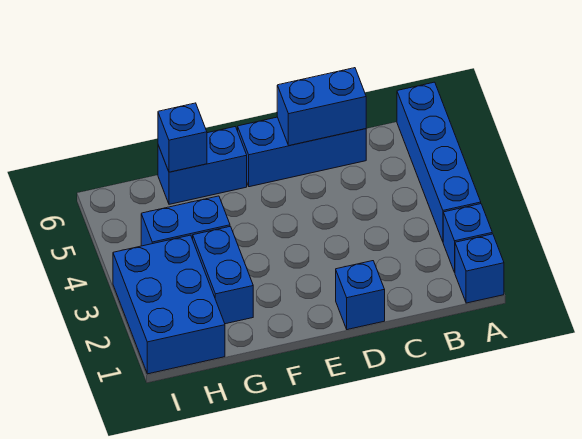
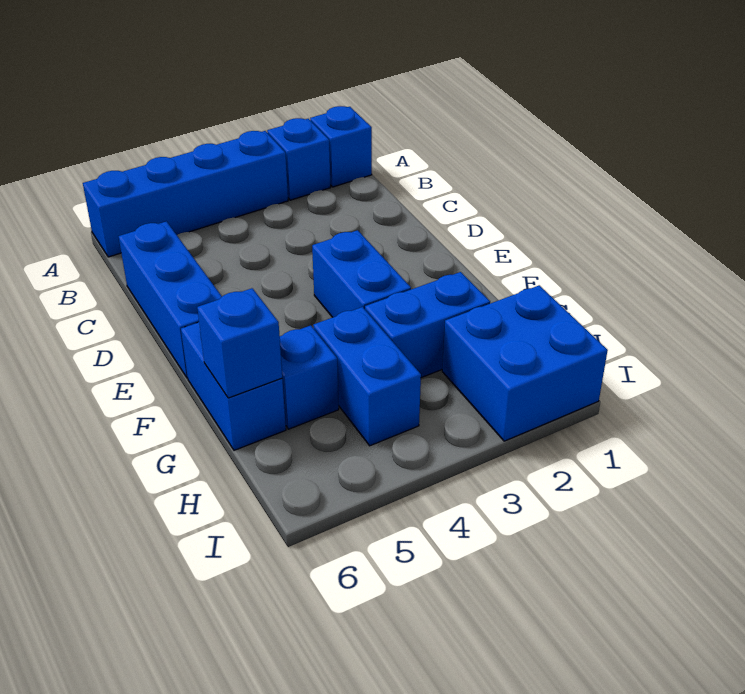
blue brick C6:D6 level 2 -> blue brick E3:F3 level 1
blue brick D1 level 1 -> blue brick G5 level 1
blue brick H1:I3 level 1 -> blue brick H1:I2 level 1

